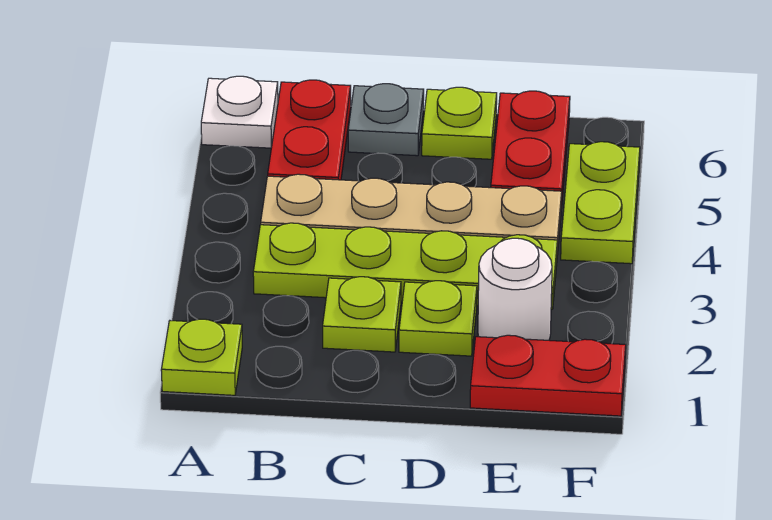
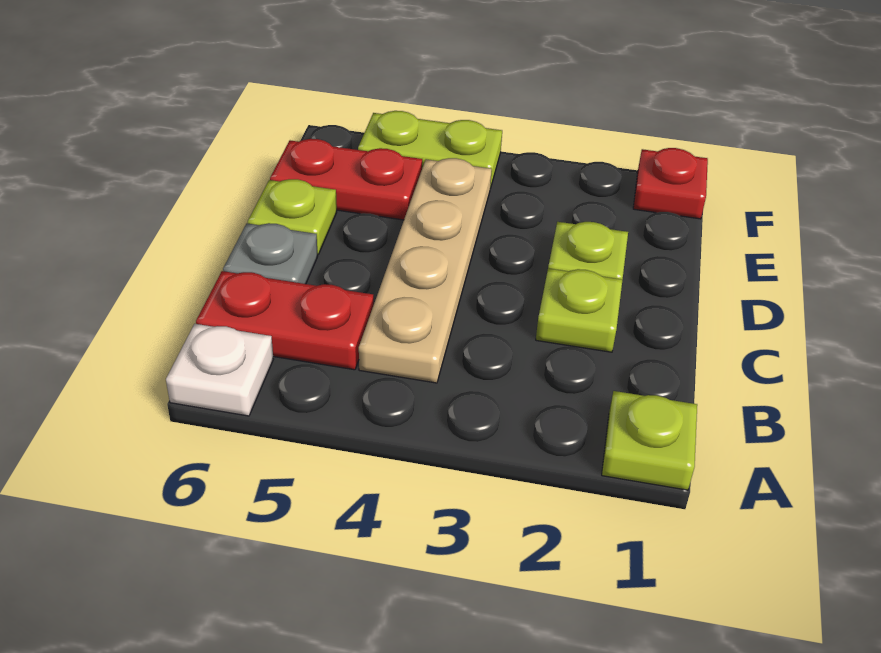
lime plate B3:E3 level 1 -> none
red plate E1:F1 level 1 -> red plate F1 level 1
white round brick E2 level 1 -> none

